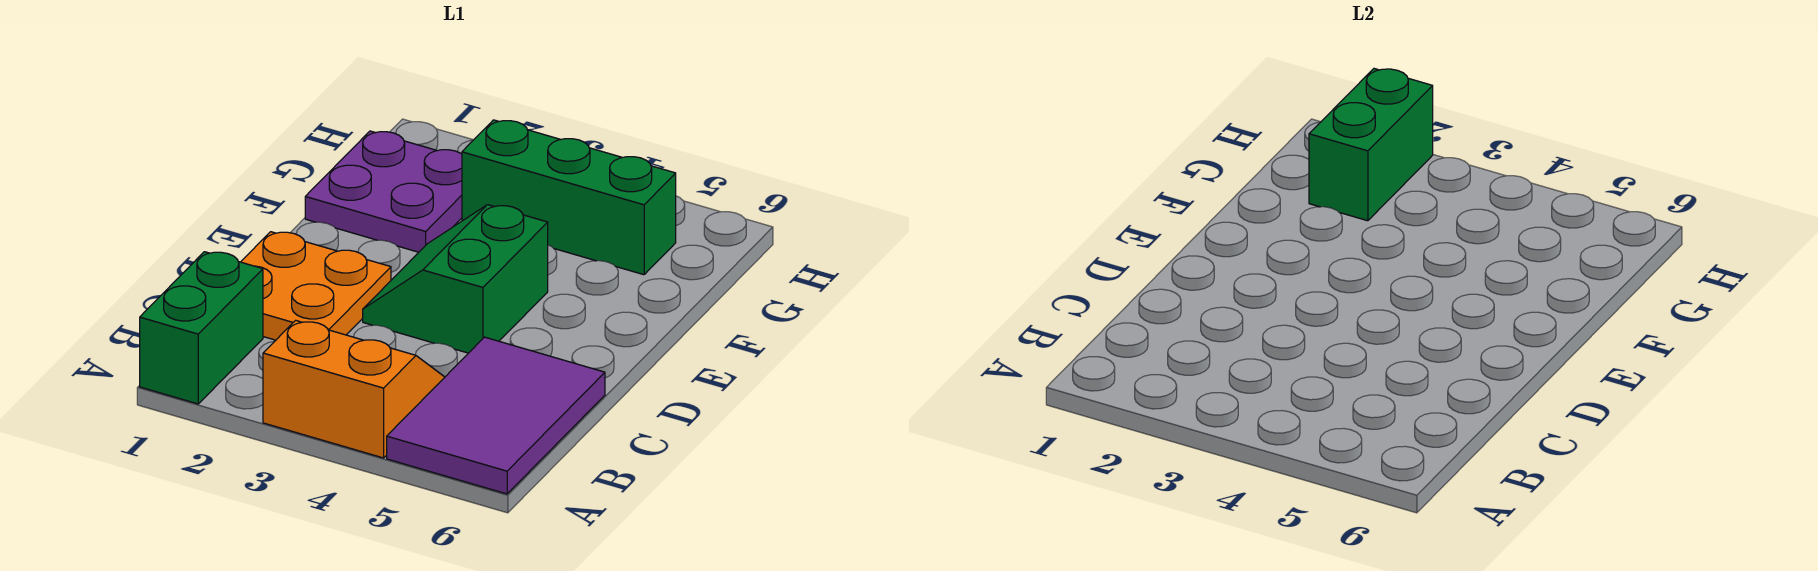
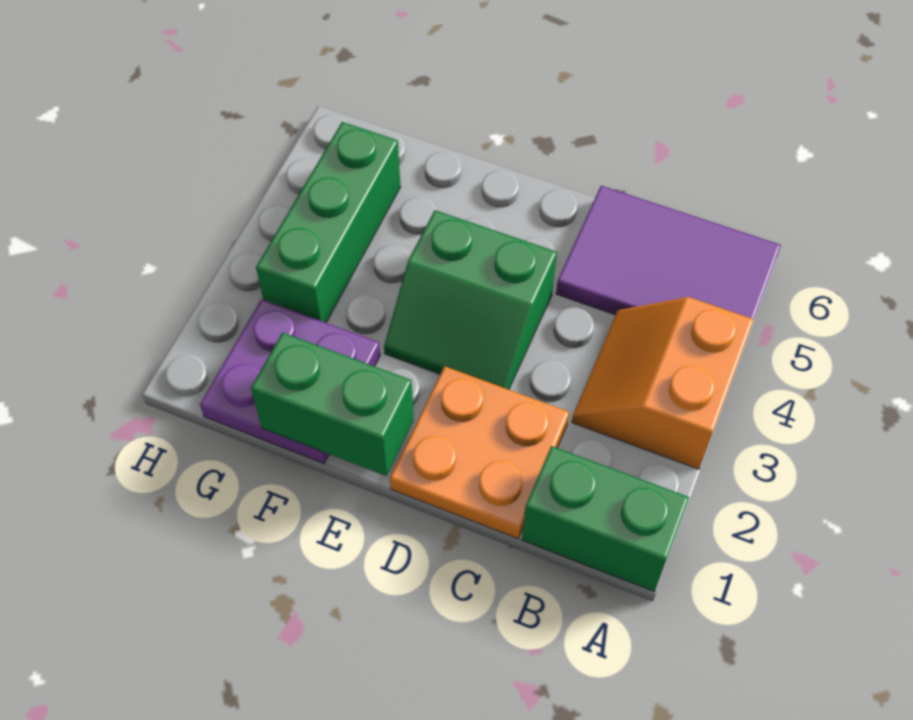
green brick G2:H2 level 2 -> green brick E1:F1 level 2

